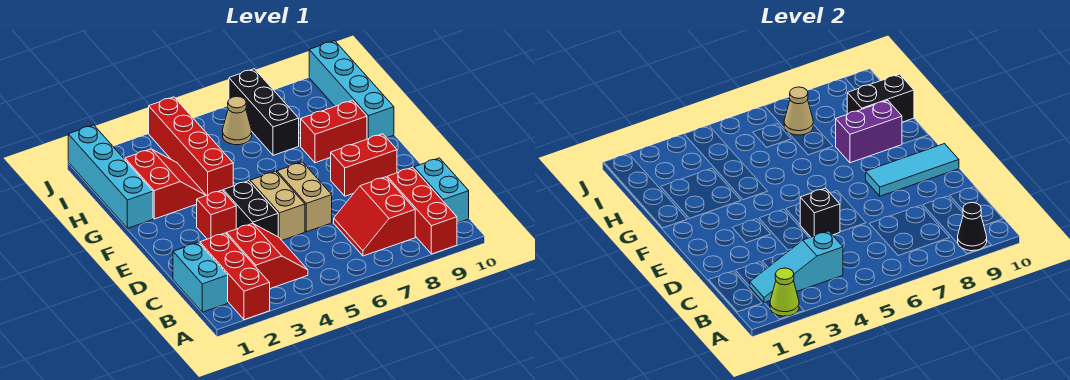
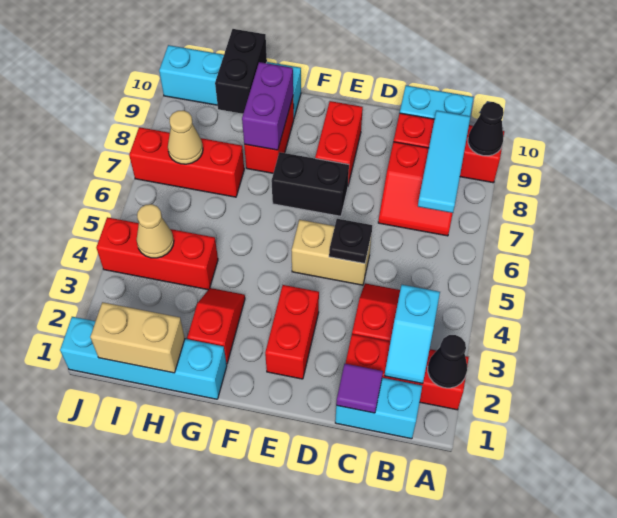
lime cone A2 level 2 -> black cone A2 level 2
cyan slope B2:B4 level 2 top 4 -> cyan slope B2:B3 level 2 top 3
none -> purple tile C1 level 2
black brick D4:E4 level 1 -> black brick E7:F7 level 1
black brick D5 level 2 -> black plate D5 level 2
tan brick D6:E6 level 1 -> tan brick H1:I1 level 2
red brick E3 level 1 -> red brick E2:E3 level 1
cyan tile E8:E10 level 2 -> cyan tile B7:B9 level 2
red slope G2:H3 level 1 top 2 -> red slope G2:G3 level 1 top 2
red brick G4:J4 level 1 -> red brick H4:J4 level 1
black brick H7:J7 level 1 -> red brick H7:J7 level 1
tan cone I6 level 1 -> tan cone I4 level 2

